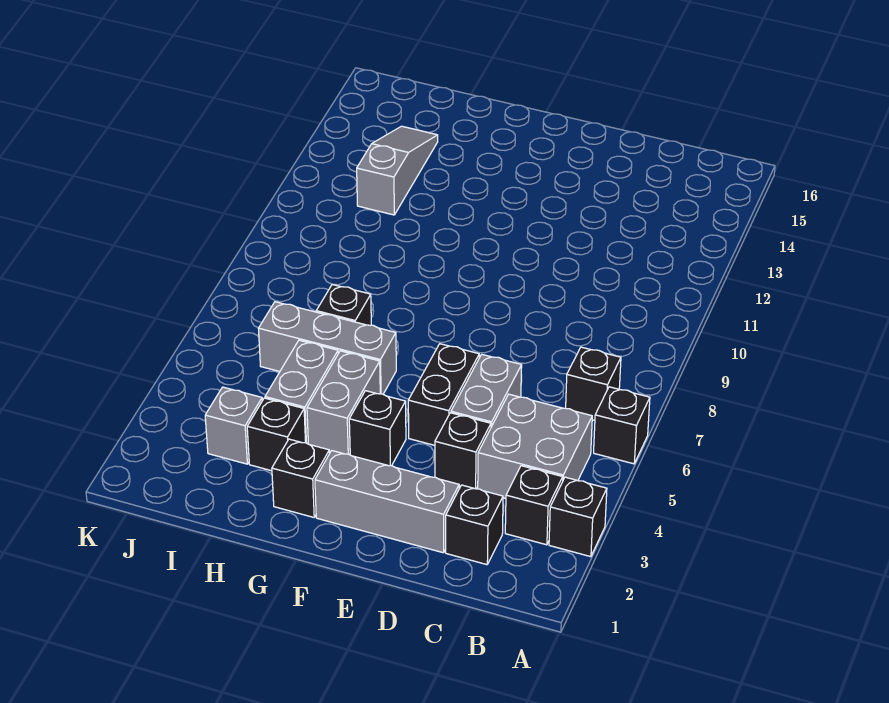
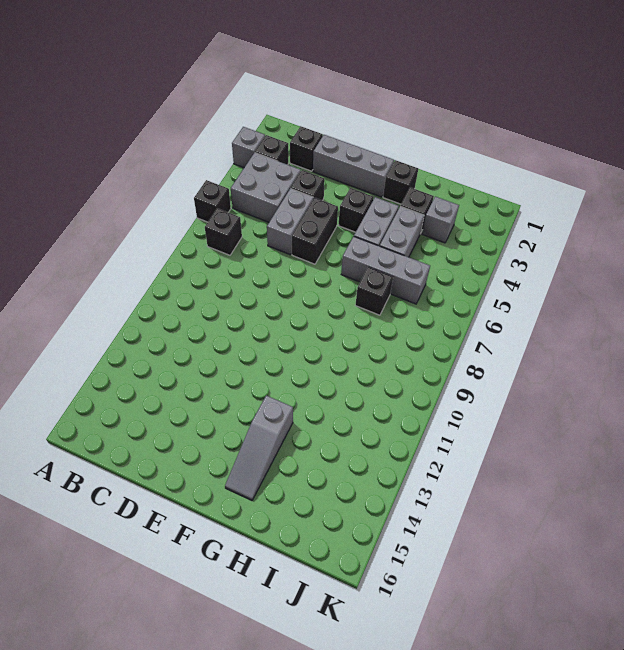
black brick A3 level 1 -> grey brick A3 level 1
grey slope I12:I14 level 1 top 12 -> grey slope G13:G15 level 1 top 13

